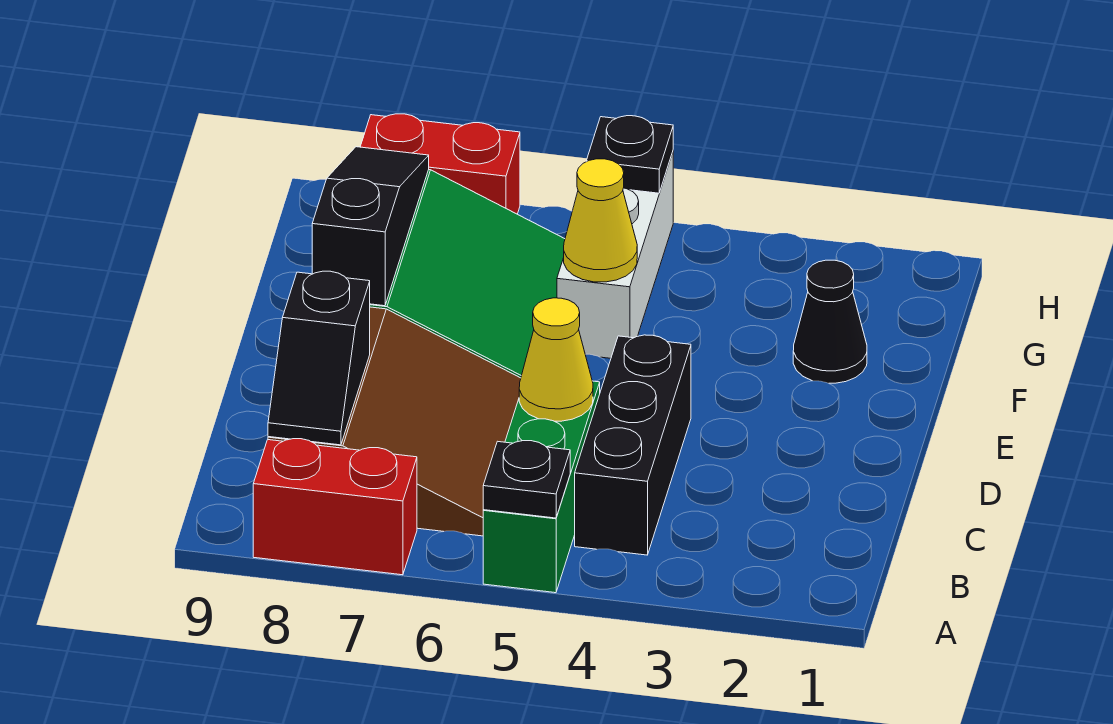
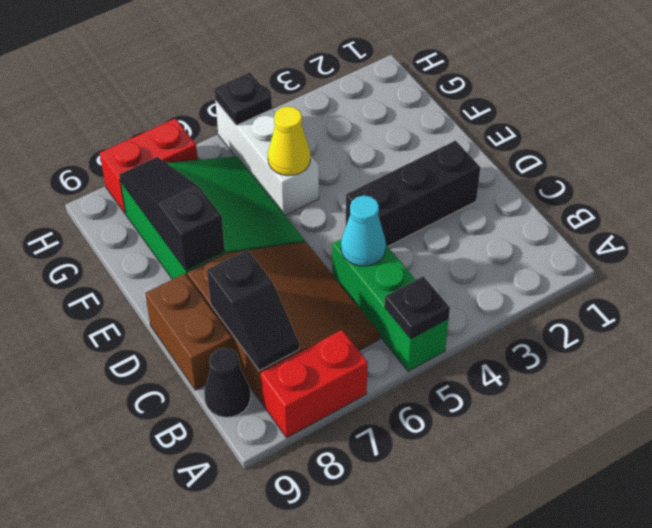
black brick B4:D4 level 1 -> black brick D2:D4 level 1
yellow cone C5 level 2 -> cyan cone C5 level 2
none -> brown brick C9:D9 level 1
black cone F2 level 1 -> black cone B9 level 1

